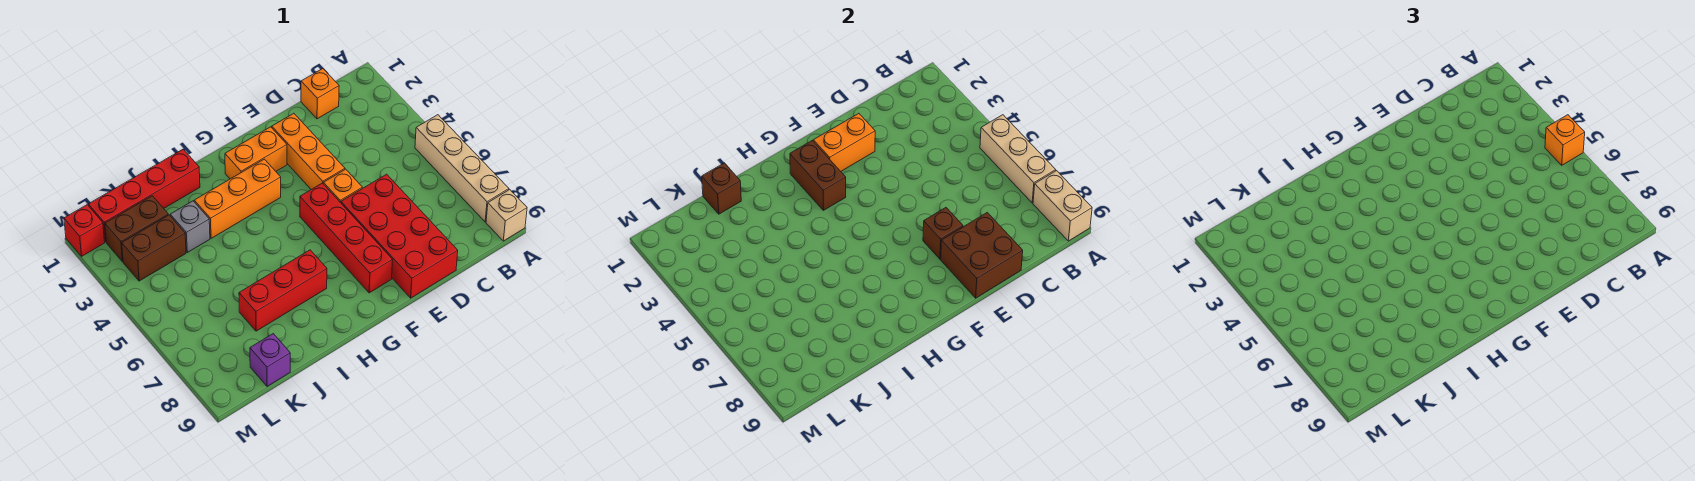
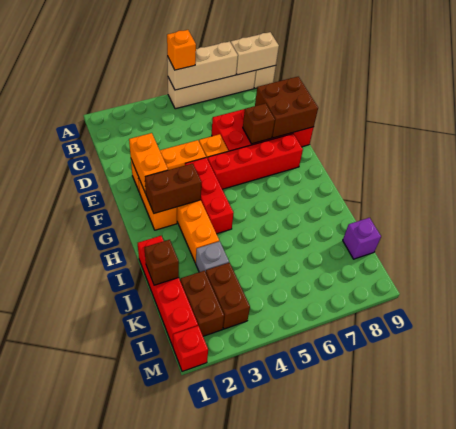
orange brick C1 level 1 -> none
red brick H7:J7 level 1 -> red brick F4:H4 level 1

